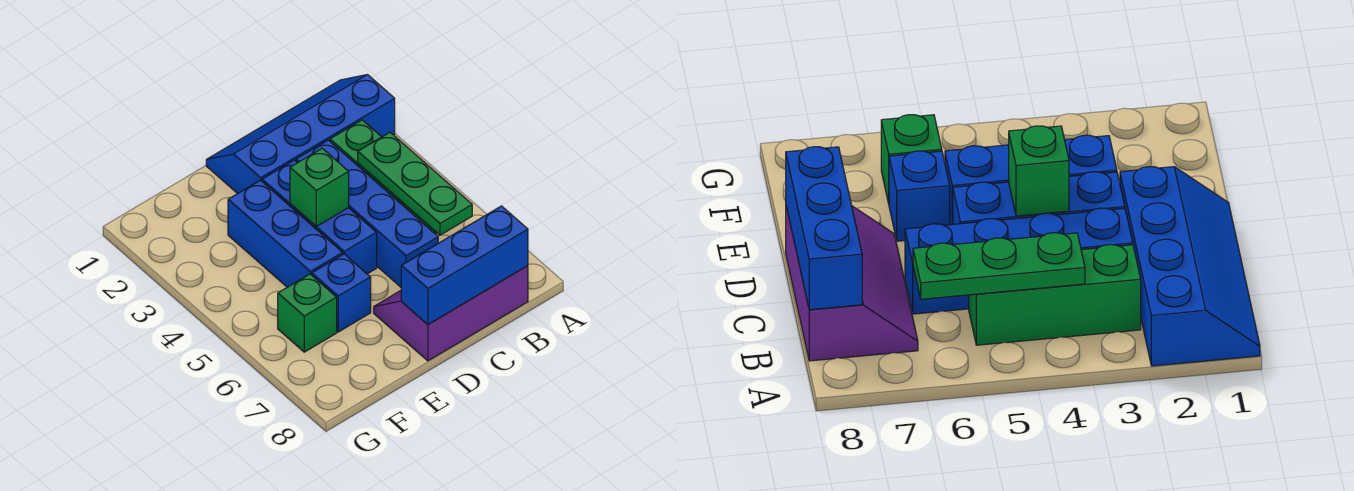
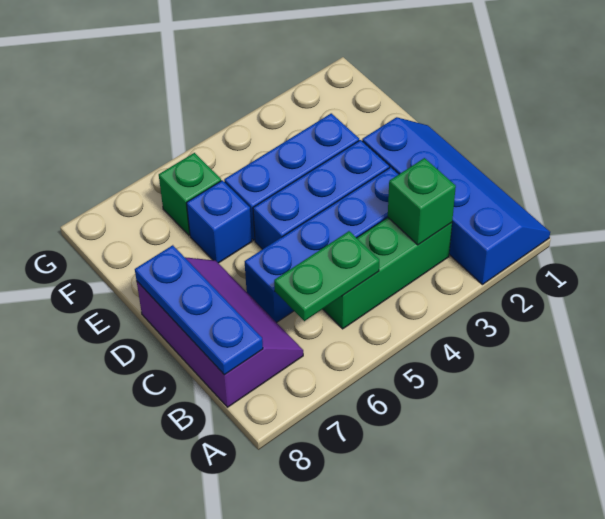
green plate B4:B6 level 2 -> green plate B5:B6 level 2
blue brick B8:D8 level 2 -> blue plate B8:D8 level 2
green brick D4 level 2 -> green brick B3 level 2

